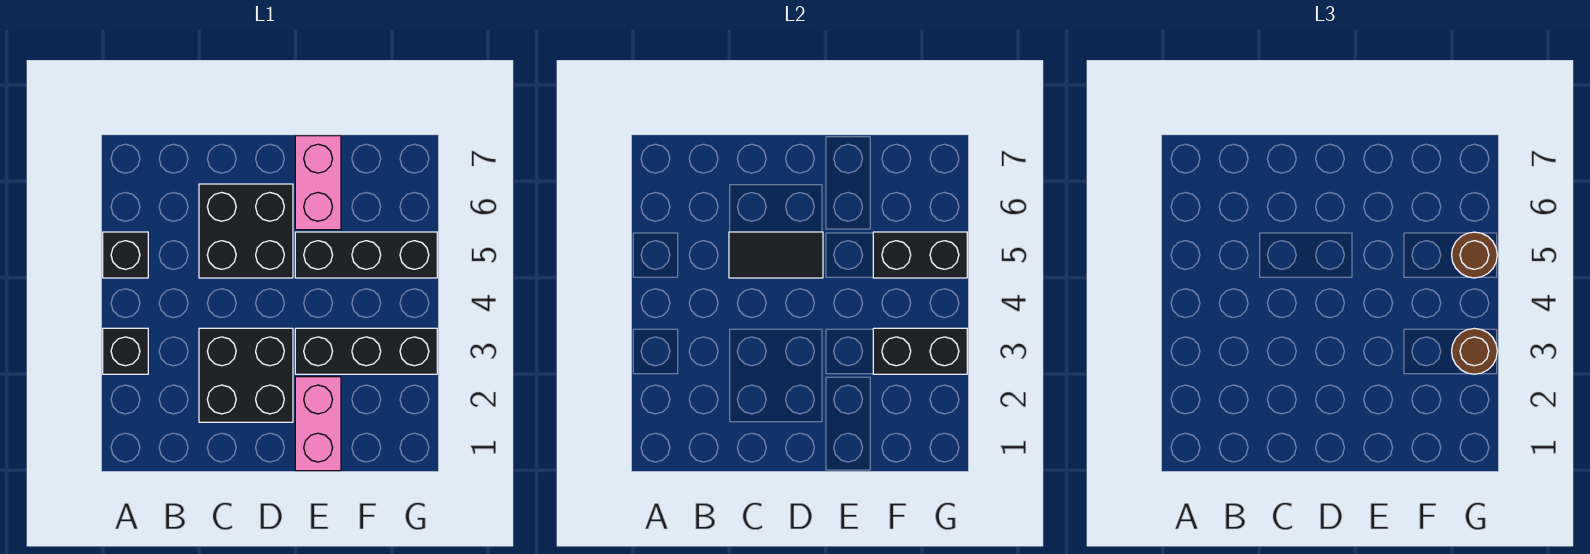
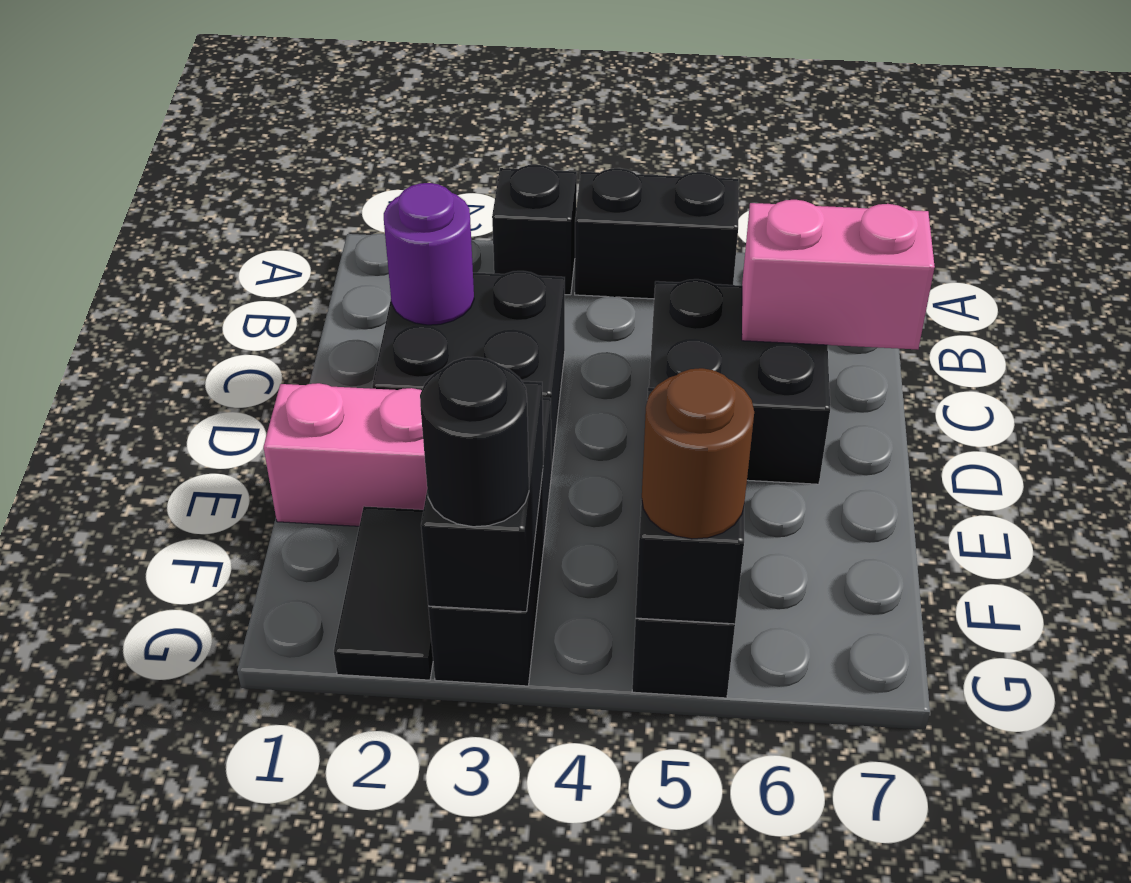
black brick A5 level 1 -> black brick A4:A5 level 1
none -> purple round brick C2 level 2
black tile C5:D5 level 2 -> black tile F2:G2 level 1
pink brick E6:E7 level 1 -> pink brick C6:C7 level 2
brown round brick G3 level 3 -> black round brick G3 level 3

